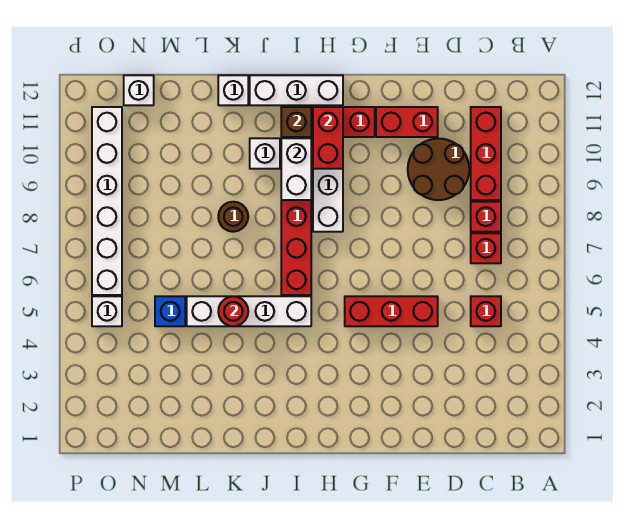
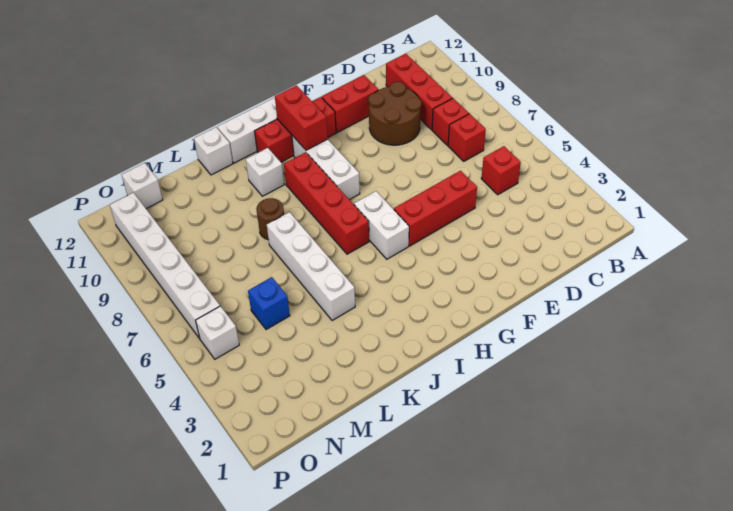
white brick I5:L5 level 1 -> white brick K4:K7 level 1
white brick I9:I10 level 2 -> white brick H5:H6 level 1
brown brick I11 level 2 -> none
red round brick K5 level 2 -> none

